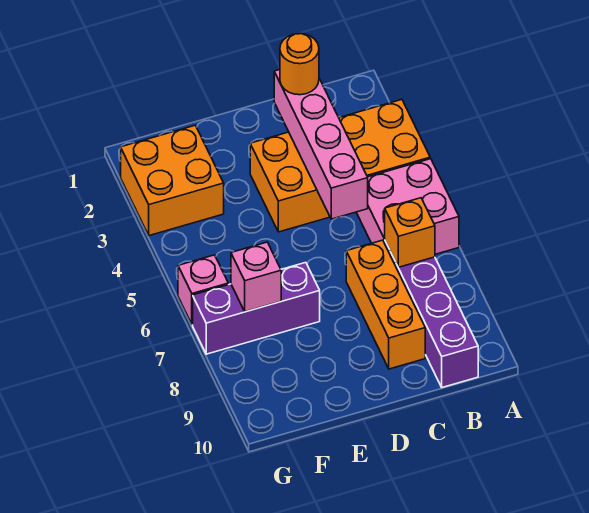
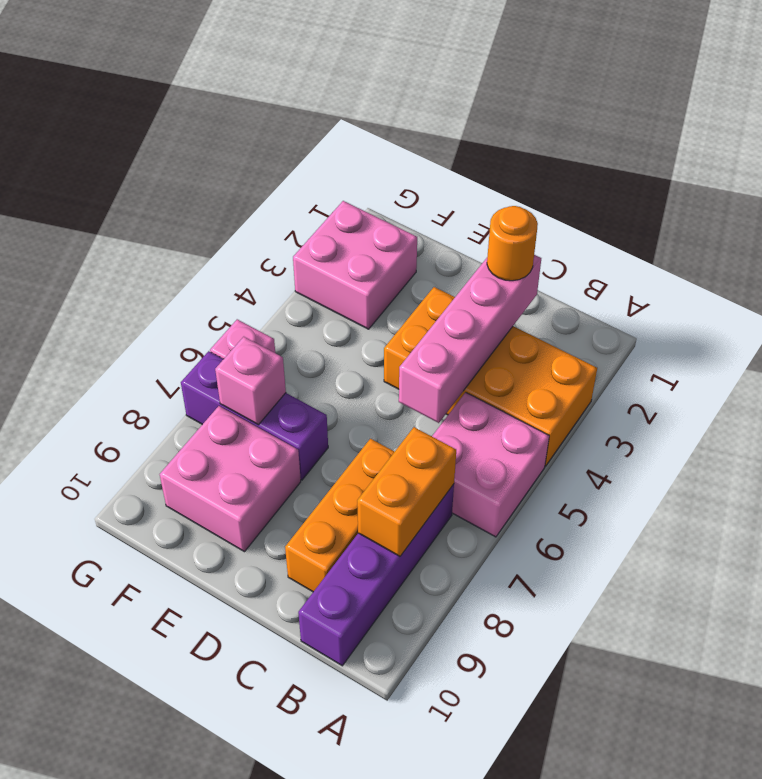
orange brick B7 level 2 -> orange brick B7:B8 level 2
none -> pink brick E8:F9 level 1
orange brick F2:G3 level 1 -> pink brick F2:G3 level 1

